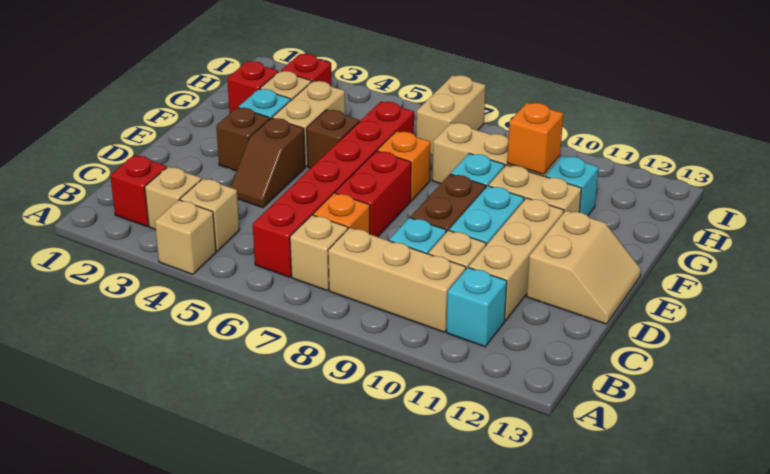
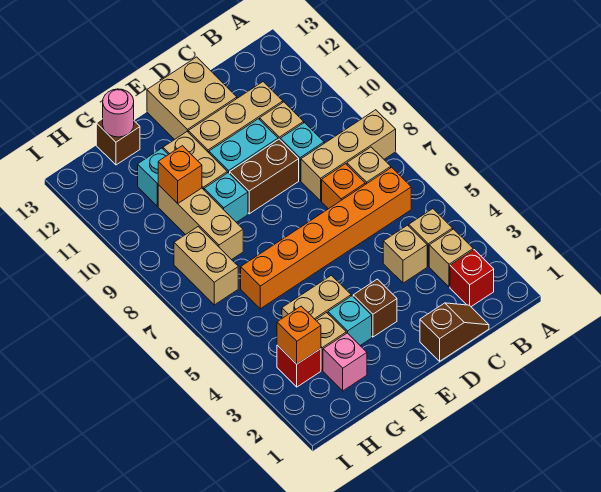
tan brick A4 level 1 -> tan brick C4 level 1
red brick B6:G6 level 1 -> orange brick B6:G6 level 1
tan brick B8:B10 level 1 -> tan brick A8:C8 level 1
cyan brick B11 level 1 -> none
brown slope D4:E4 level 1 top E -> brown slope C1:D1 level 1 top D
red brick D7:E7 level 1 -> none
tan slope D12:E13 level 1 top 12 -> tan brick D12:E13 level 1
brown brick F5 level 1 -> brown brick G13 level 1
orange brick F7 level 1 -> orange brick H3 level 2
red brick G2 level 1 -> pink brick G2 level 1
none -> pink round brick G13 level 2
tan brick H7:I7 level 1 -> tan brick H7:H8 level 1

